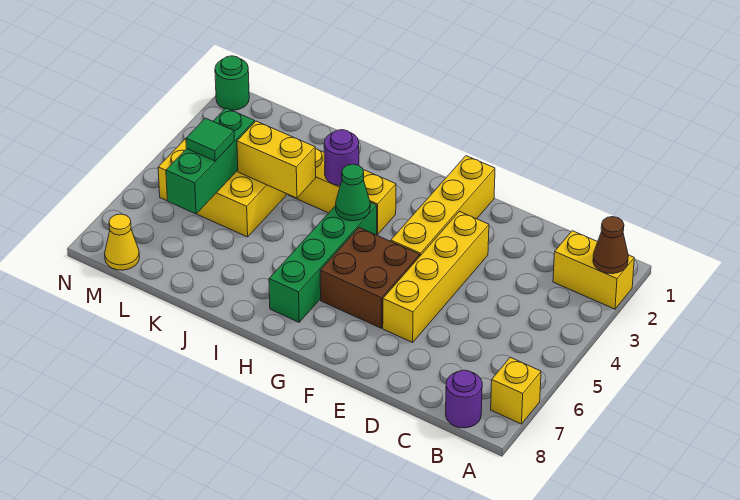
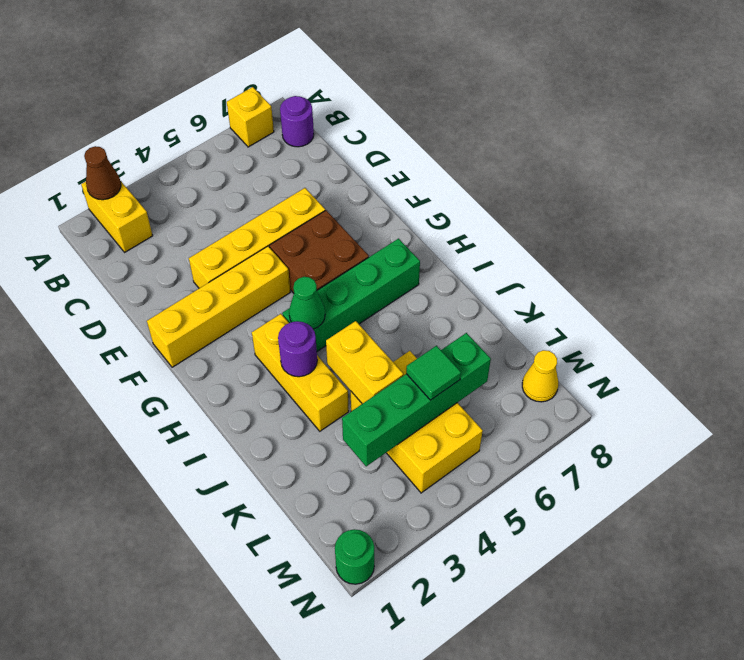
green brick L4:L6 level 2 -> green brick L3:L6 level 2

